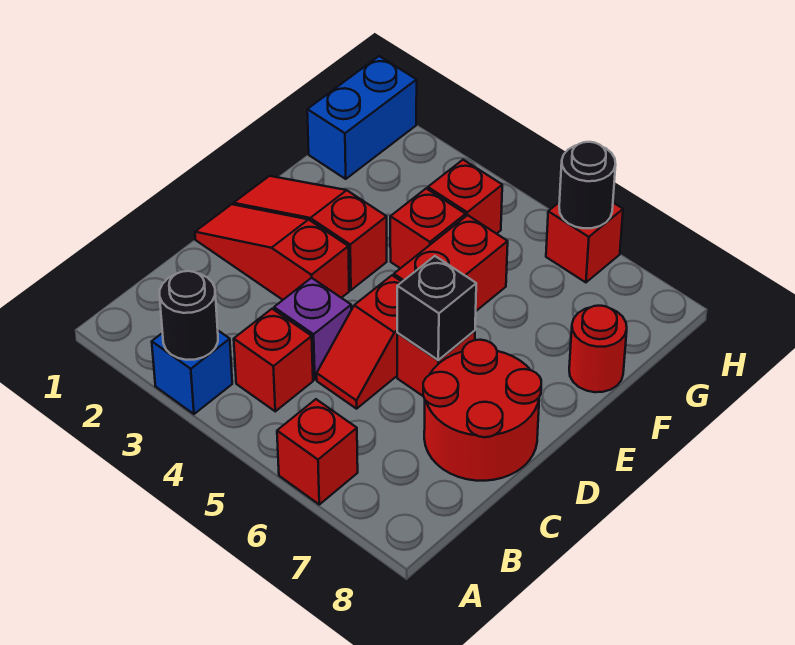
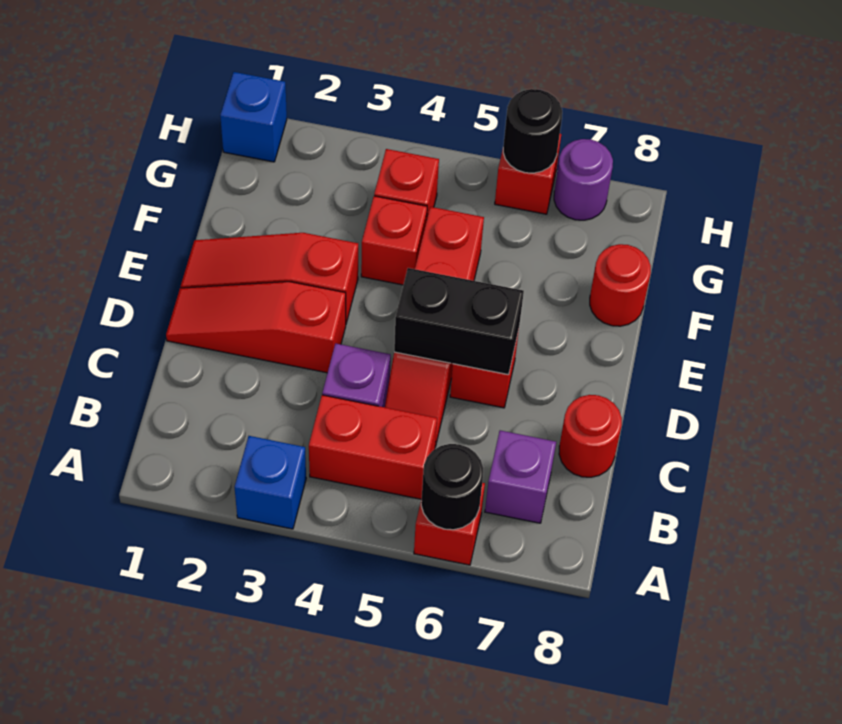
black round brick A3 level 2 -> black round brick A6 level 2
red brick B4 level 1 -> red brick B4:B5 level 1
none -> purple brick B7 level 1
red round brick C7:D8 level 1 -> red round brick C8 level 1
black brick D6 level 2 -> black brick D5:D6 level 2
blue brick G1:H1 level 1 -> blue brick H1 level 1
none -> purple round brick H7 level 1

